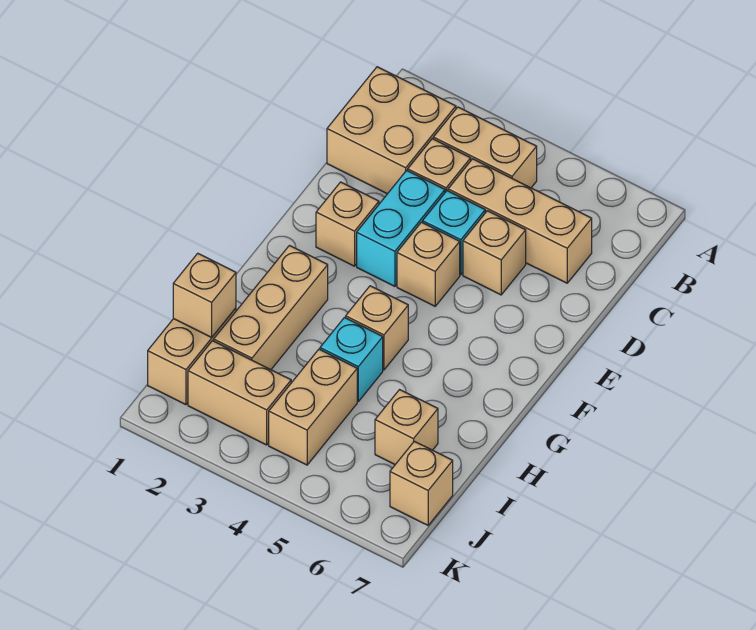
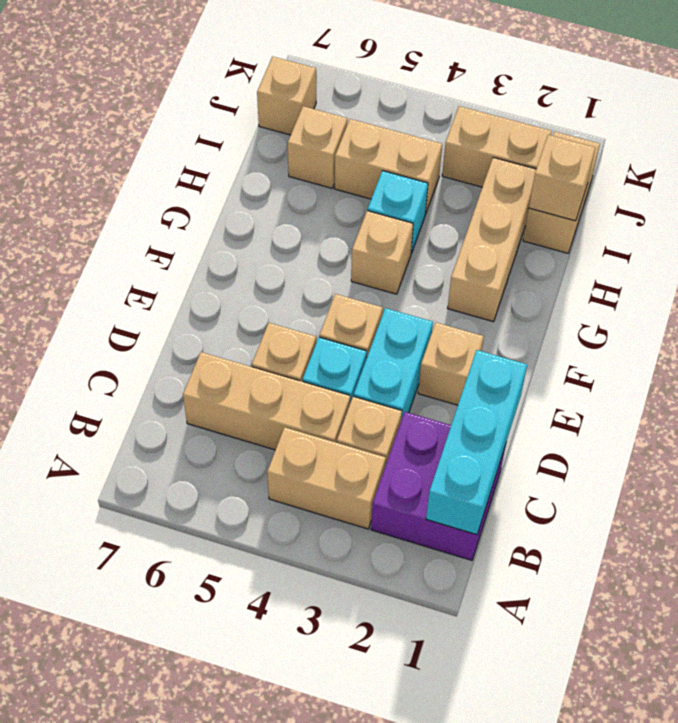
tan brick B1:C2 level 1 -> purple brick B1:C2 level 1
none -> cyan brick B1:D1 level 2
tan brick I4:J4 level 1 -> tan brick I4:I5 level 1

